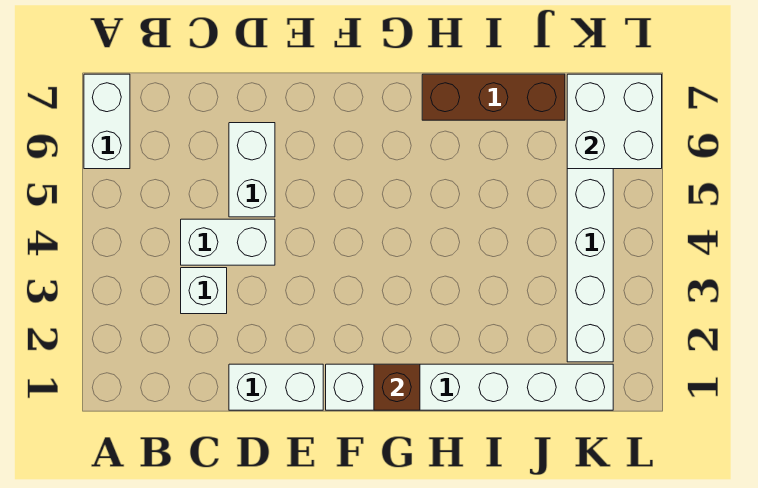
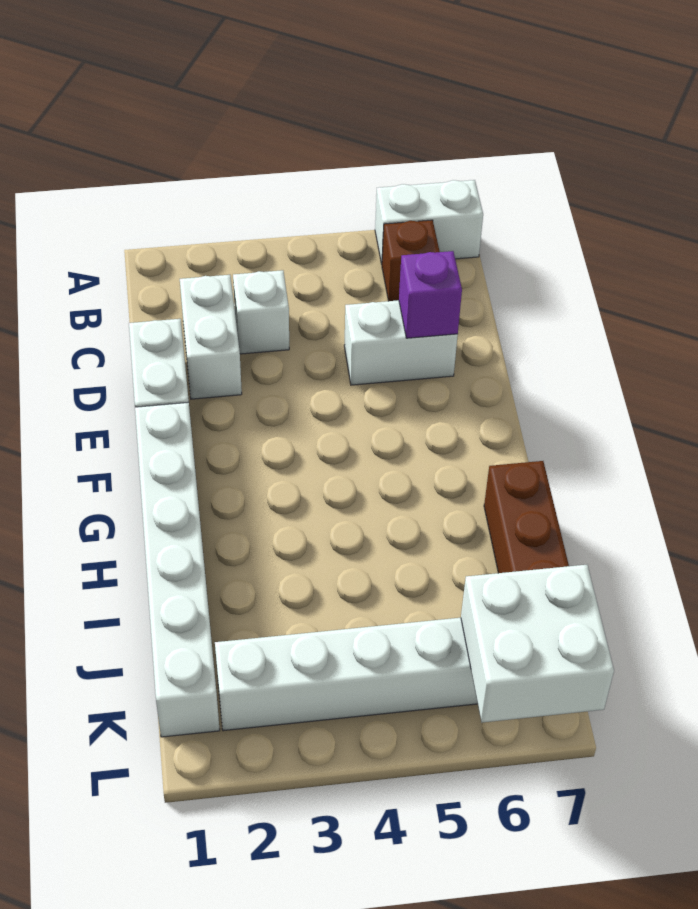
white brick C4:D4 level 1 -> white brick C2:D2 level 1
none -> purple brick D6 level 2
brown brick G1 level 2 -> brown brick B6 level 1

